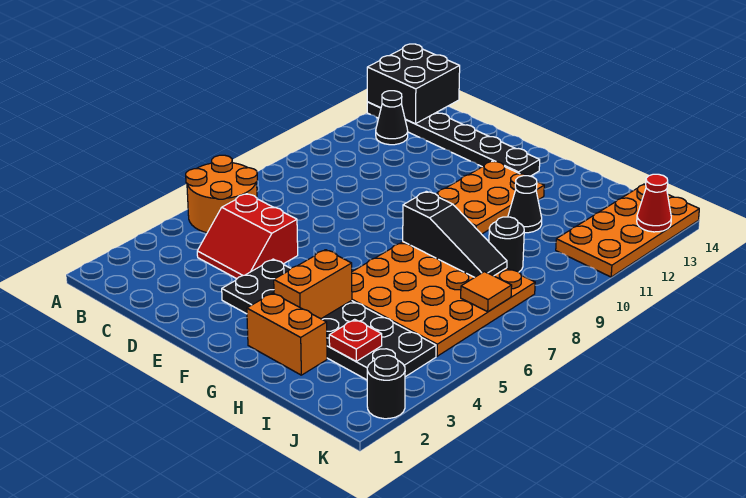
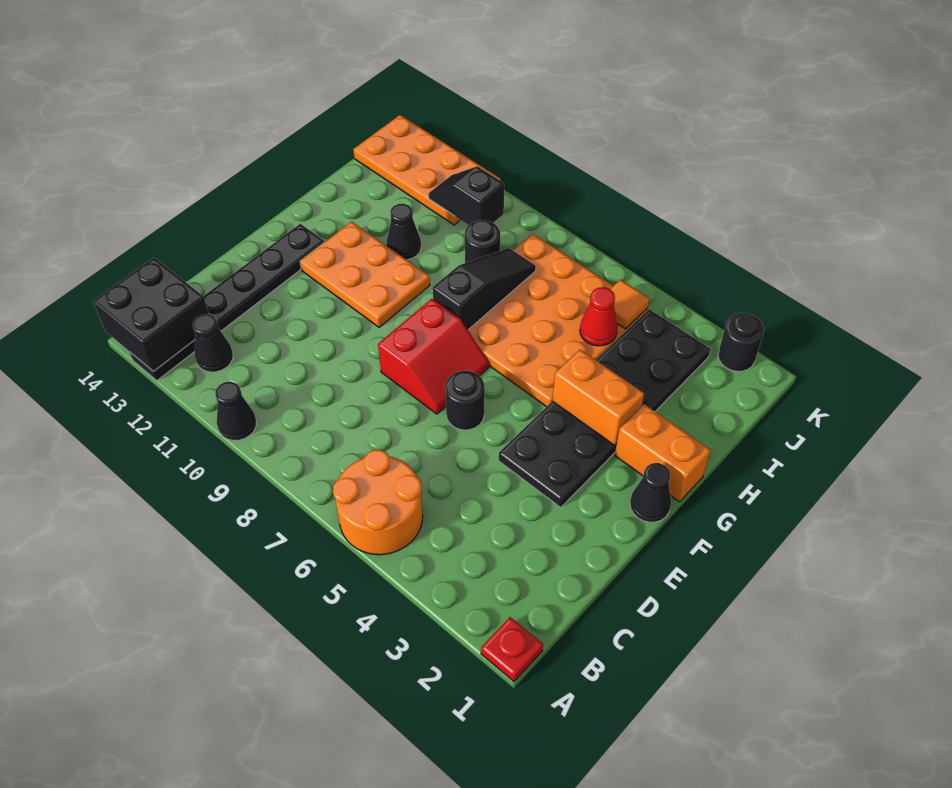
none -> black cone A10 level 1
red slope C4:D5 level 1 top 5 -> red slope E7:F8 level 1 top 8
none -> black round brick E6 level 1
none -> black cone F1 level 1
orange brick G2:H2 level 1 -> orange brick G1:G2 level 1
red plate I3 level 2 -> red plate A1 level 1
orange tile J7 level 2 -> orange tile J5 level 2
none -> black slope J10:J11 level 2 top 10
red cone K13 level 2 -> red cone I5 level 2

